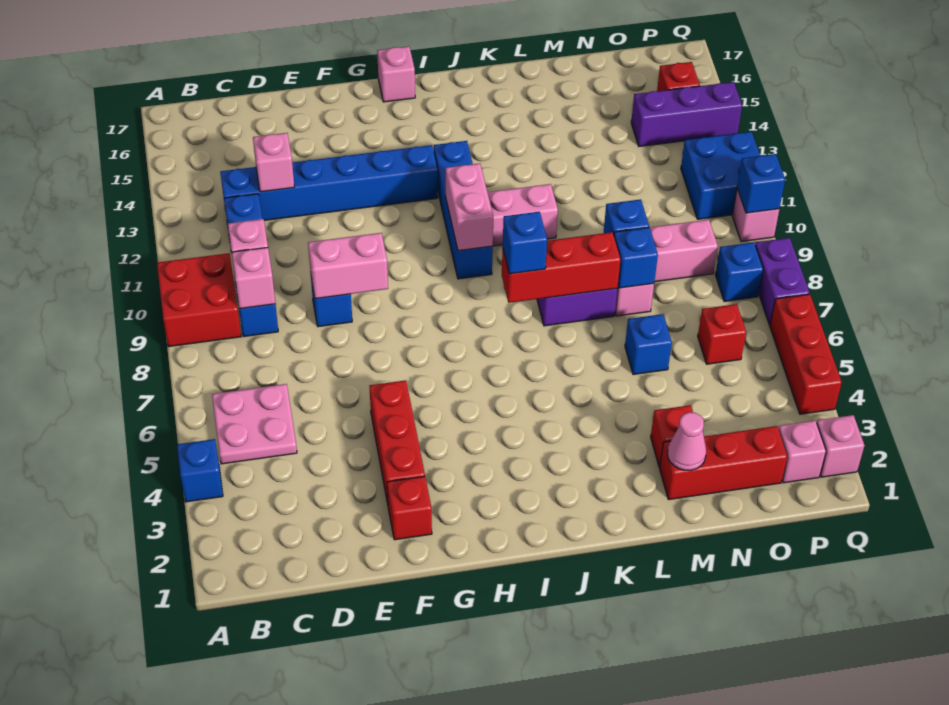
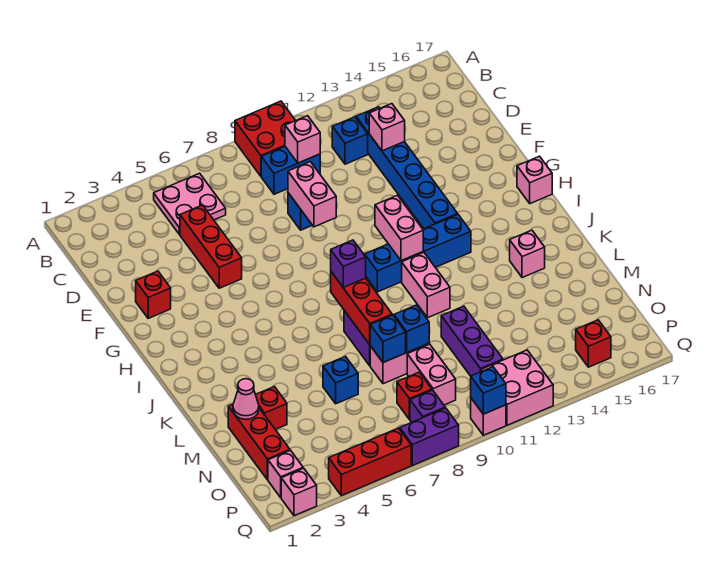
blue brick A4 level 1 -> none
pink brick C9 level 2 -> pink brick K15 level 1
red brick F3:F5 level 1 -> red brick D5:F5 level 1
pink brick I10:I11 level 2 -> pink brick H11:I11 level 2
blue brick J8 level 3 -> purple brick J8 level 3
red brick O6 level 1 -> red brick O8 level 1
purple brick O14:Q14 level 1 -> purple brick M11:O11 level 1
blue brick P8 level 1 -> purple brick P8 level 1
blue brick P11:Q12 level 1 -> pink brick P11:Q12 level 1

